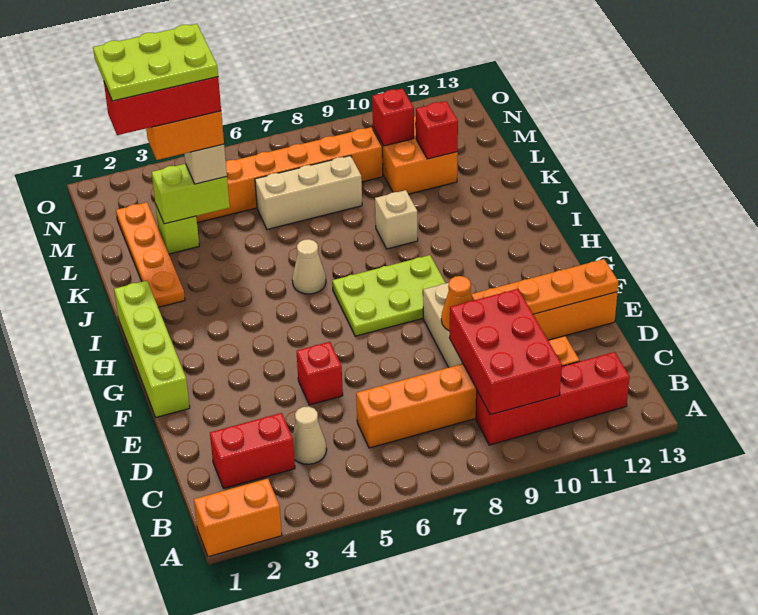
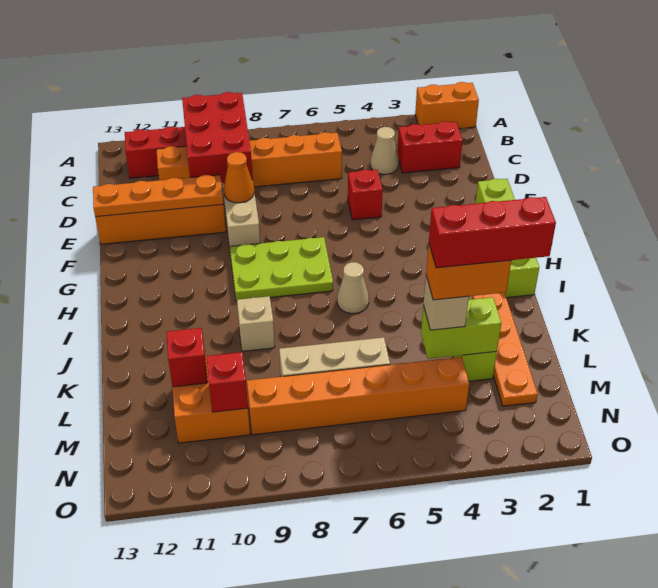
lime plate L2:M4 level 6 -> none

